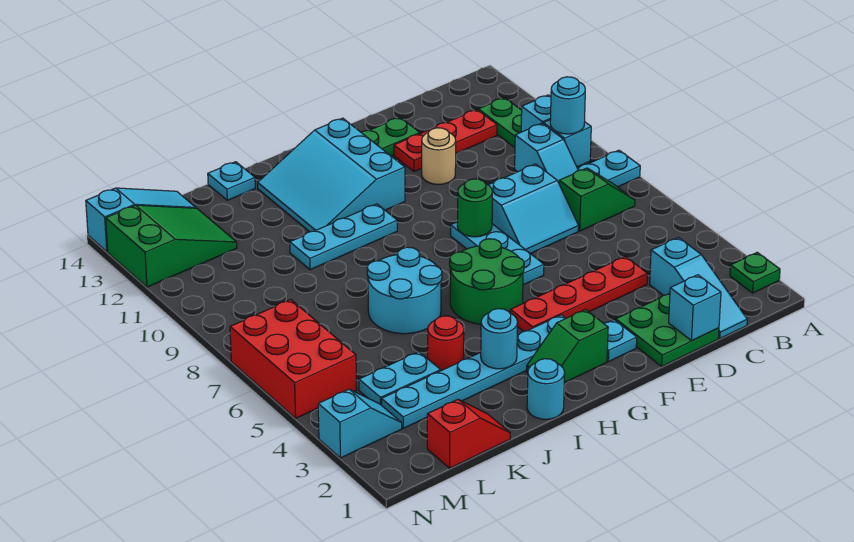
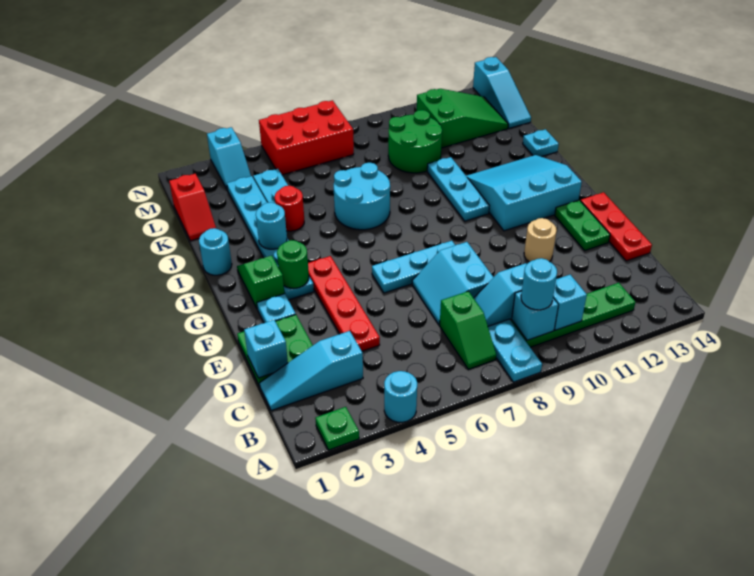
none -> cyan round brick A4 level 1
red plate C12:E12 level 1 -> red plate D14:F14 level 1
green round brick F8 level 2 -> green round brick G3 level 2
green round brick G5:H6 level 1 -> green round brick K9:L10 level 1
green slope L12:N13 level 1 top N -> green slope L11:M13 level 1 top 11

